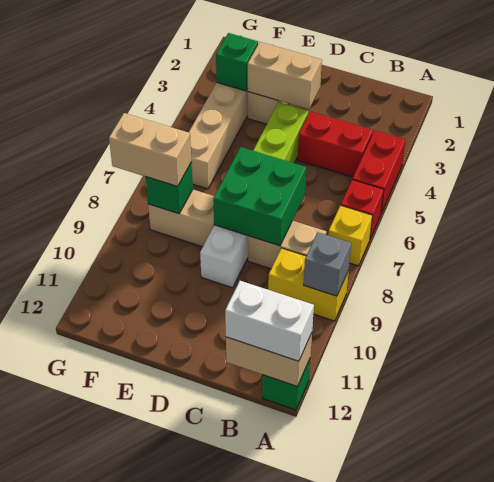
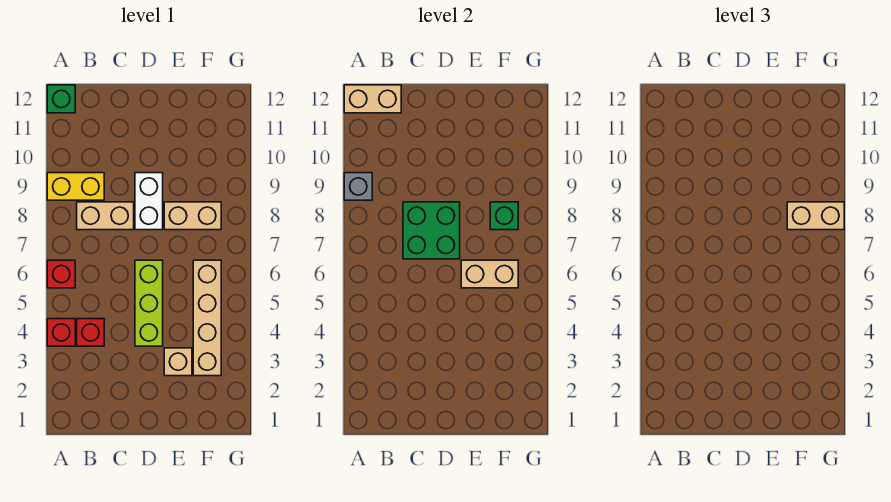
red brick A4:A5 level 1 -> red brick A4 level 1
yellow brick A7 level 1 -> none
white brick A12:B12 level 3 -> none
red brick B4:C4 level 1 -> red brick B4 level 1
tan brick D3:E3 level 2 -> tan brick E6:F6 level 2
green brick F3 level 2 -> none

